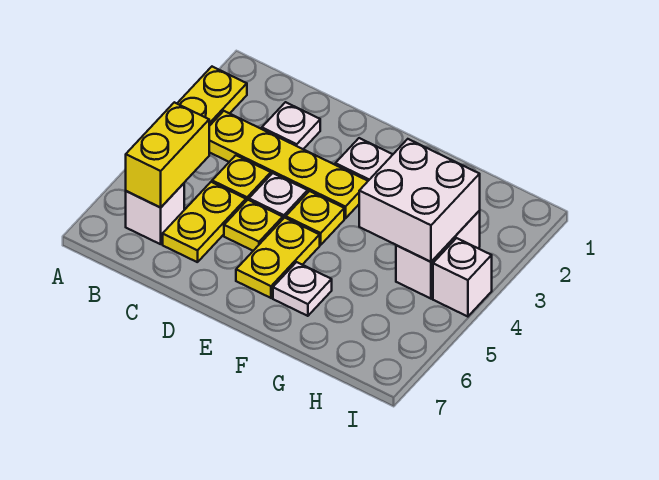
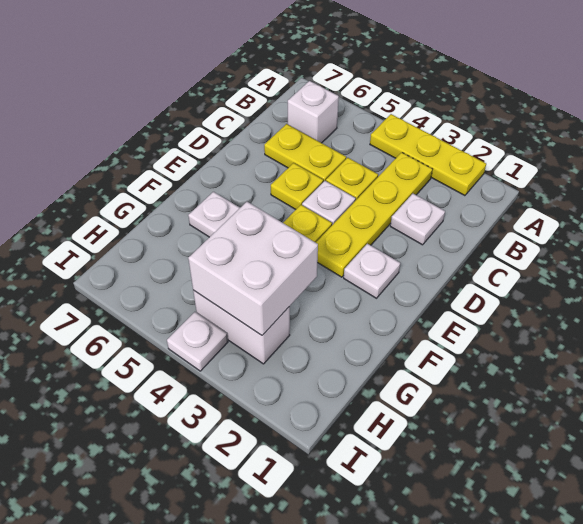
yellow brick B5:B6 level 2 -> none
yellow plate E5:E6 level 1 -> none
white brick I4 level 1 -> white plate I4 level 1

